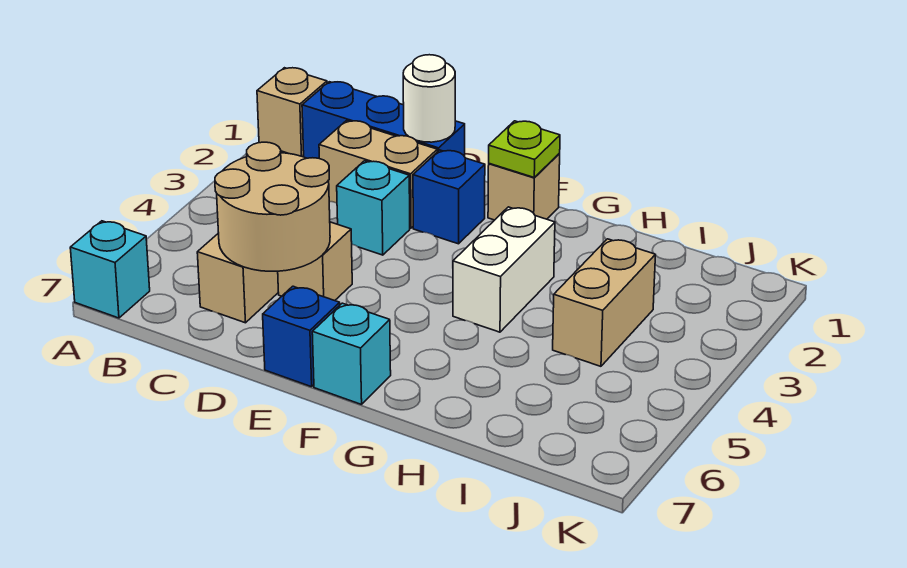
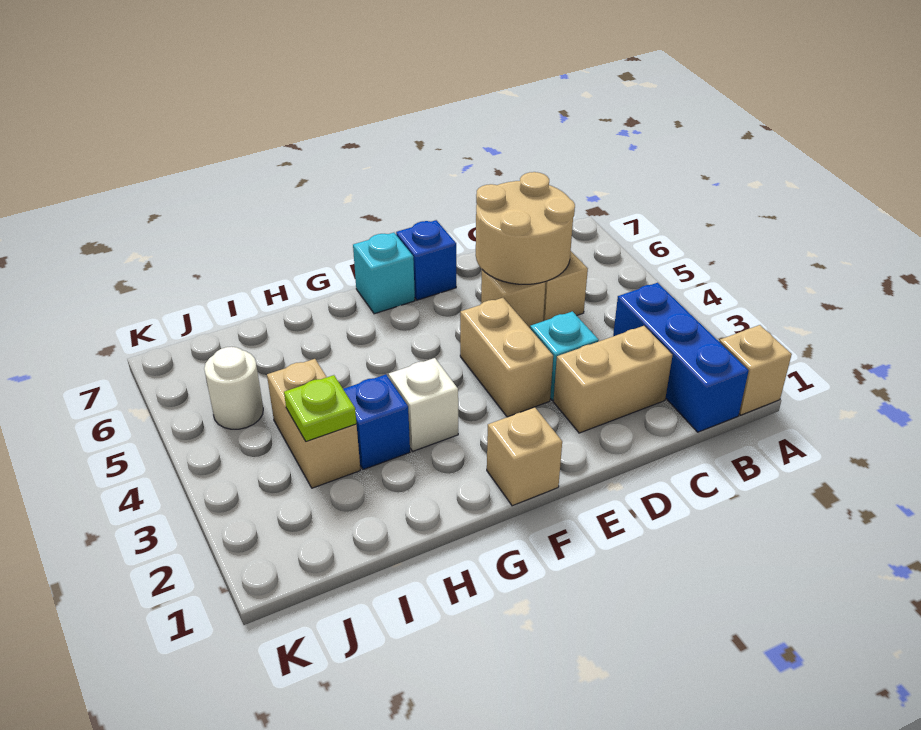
cyan brick A7 level 1 -> none
blue brick B1:D1 level 1 -> blue brick B1:B3 level 1
white round brick D1 level 2 -> white round brick J5 level 1
blue brick E2 level 1 -> blue brick H3 level 1
none -> tan brick E3:E4 level 1
lime plate F1 level 2 -> lime plate I3 level 2
white brick G3:G4 level 1 -> white brick G3 level 1

